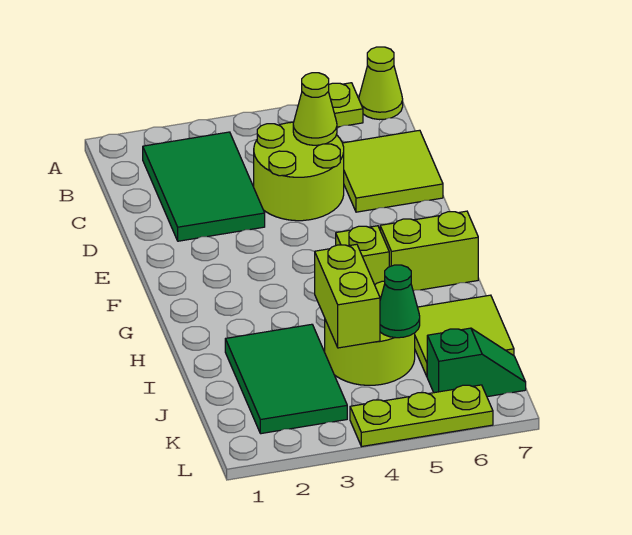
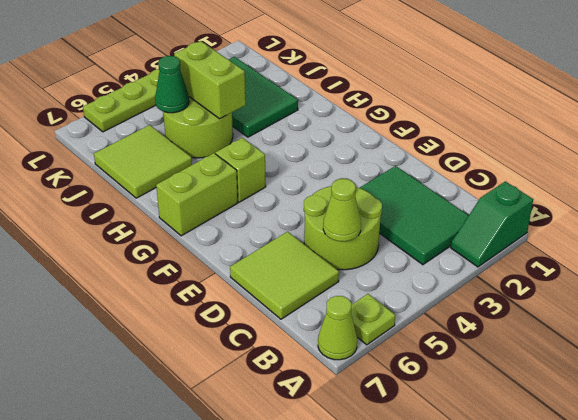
green slope K6:K7 level 1 top 6 -> green slope A1:A2 level 1 top 1

